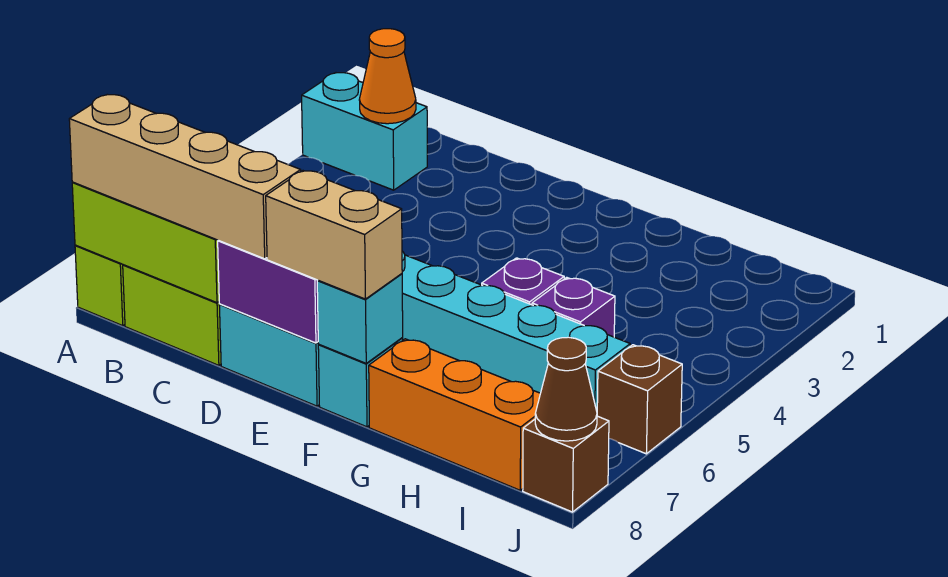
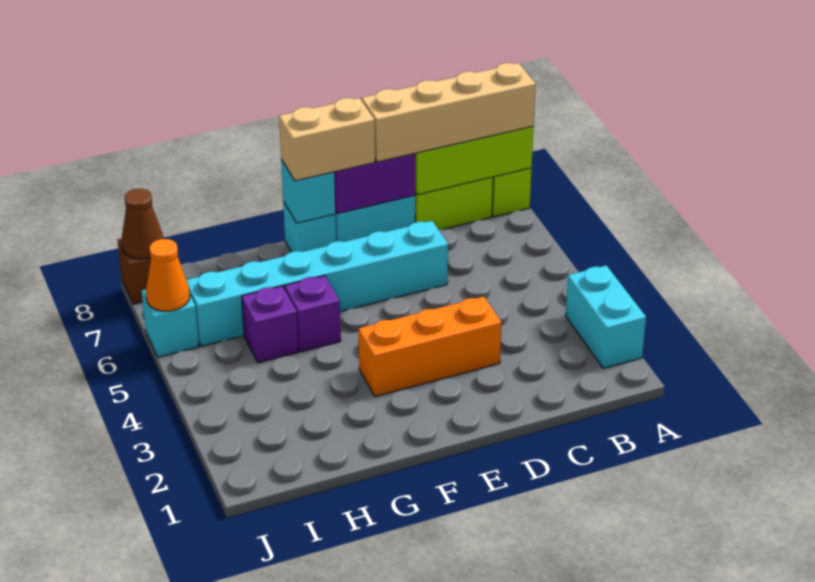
cyan brick A2:B2 level 1 -> cyan brick A2:A3 level 1
orange cone B2 level 2 -> orange cone J6 level 2
orange brick G8:I8 level 1 -> orange brick D3:F3 level 1
brown brick J6 level 1 -> cyan brick J6 level 1

